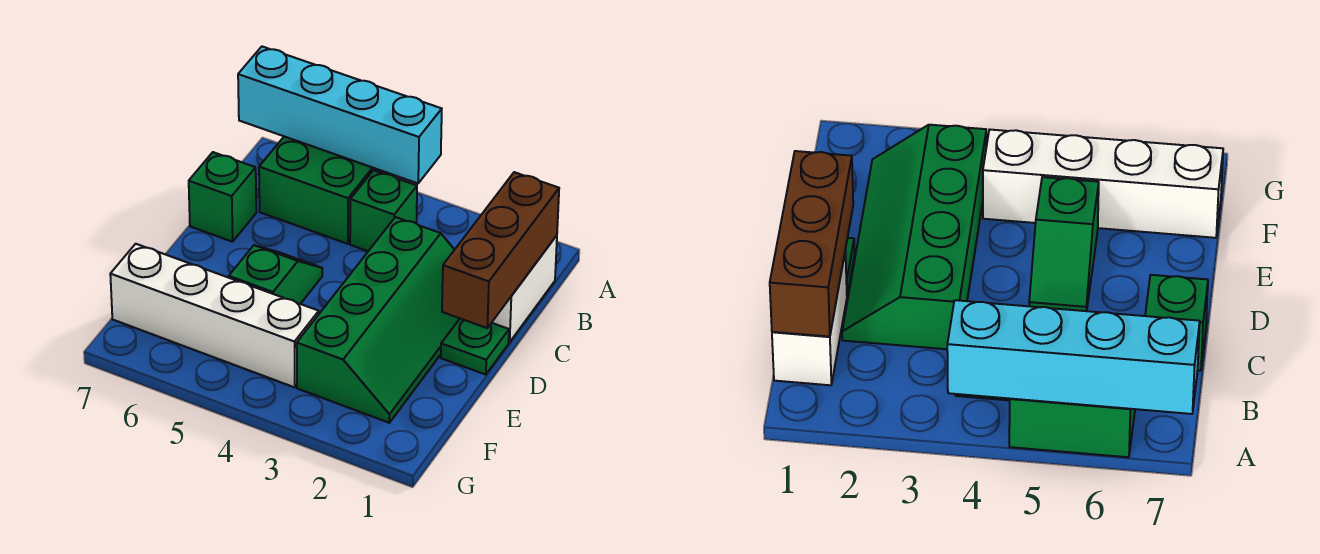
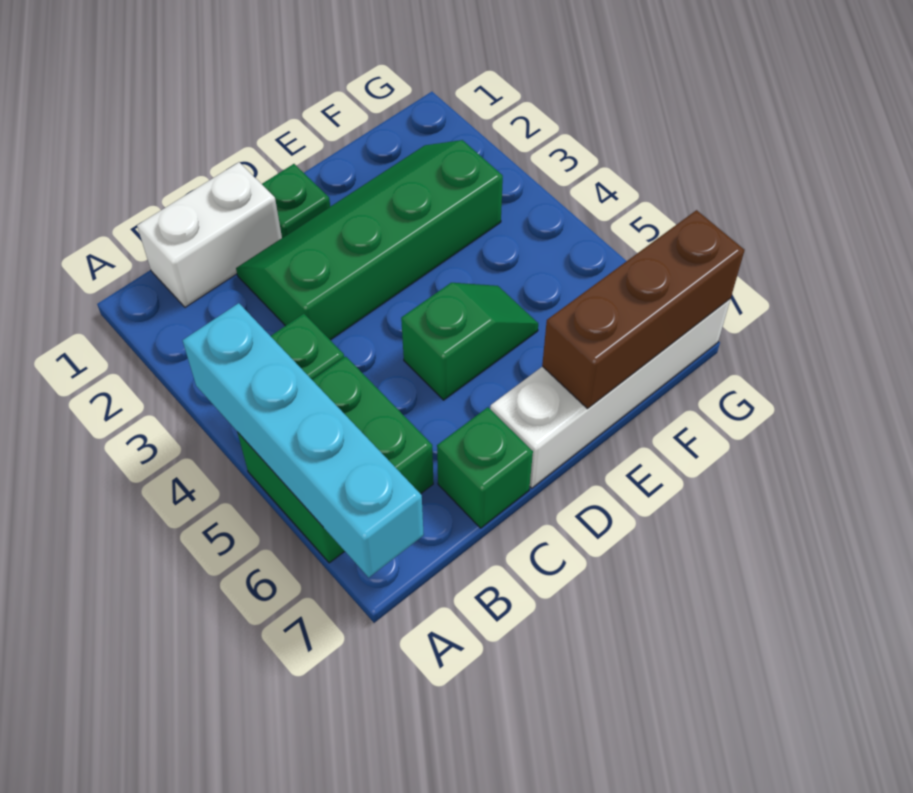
brown brick B1:D1 level 2 -> brown brick E7:G7 level 2
green slope D5:E5 level 1 top E -> green slope D5:E5 level 1 top D
white brick F4:F7 level 1 -> white brick D7:G7 level 1

